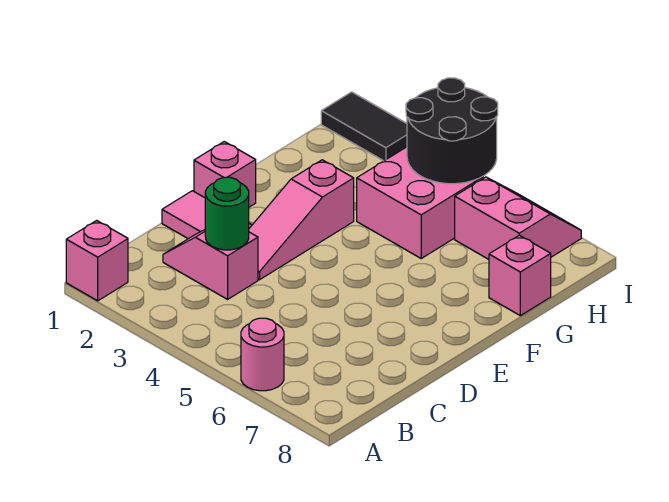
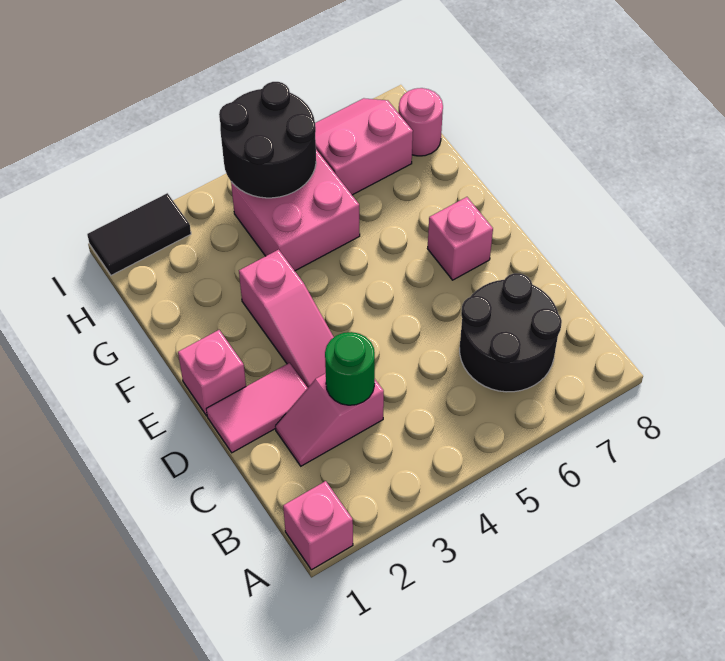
pink round brick A6 level 1 -> pink round brick H8 level 1
none -> black round brick B6:C7 level 1
pink brick G8 level 1 -> pink brick E7 level 1

